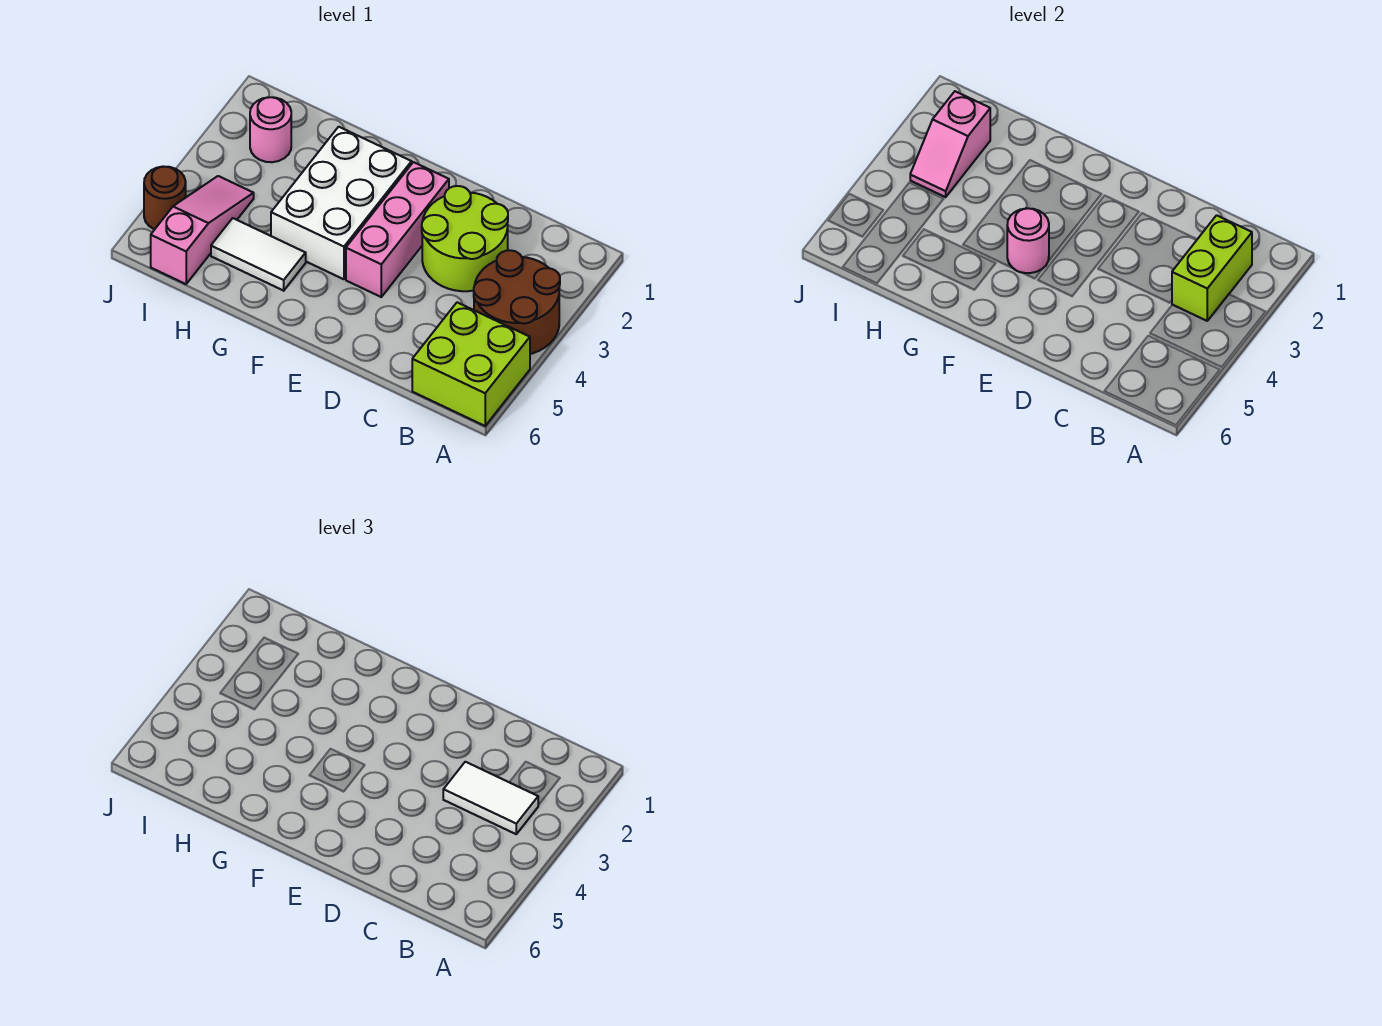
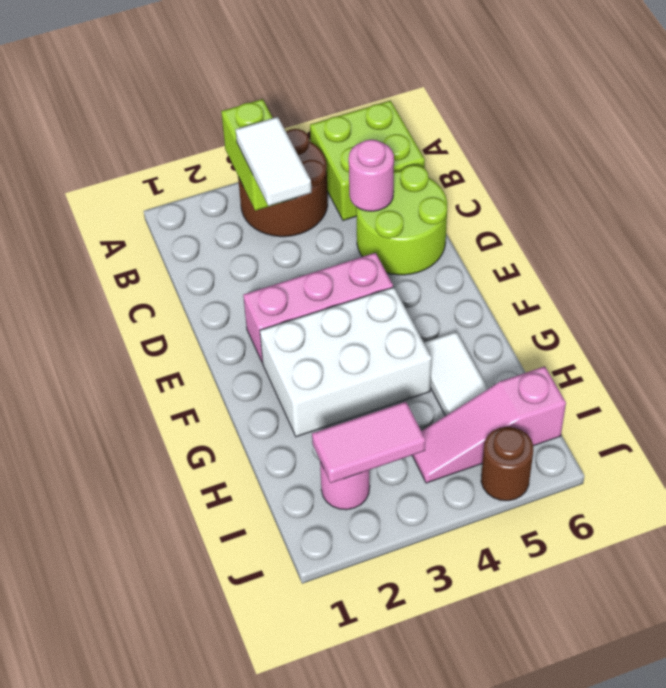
lime brick B2:B3 level 2 -> lime brick A3:B3 level 2
lime round brick C2:D3 level 1 -> lime round brick C5:D6 level 1
pink round brick F4 level 2 -> pink round brick C5 level 2
pink slope I2:I3 level 2 top 2 -> pink tile I2:I3 level 2

